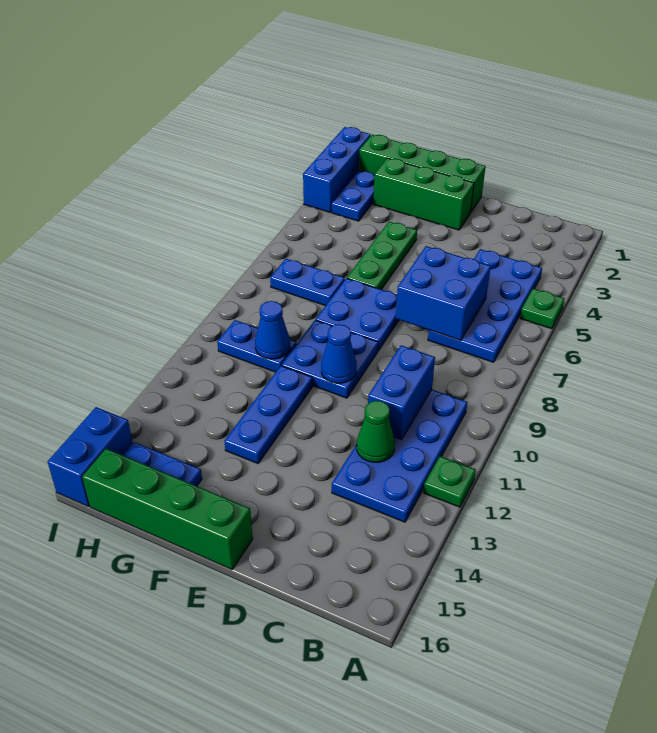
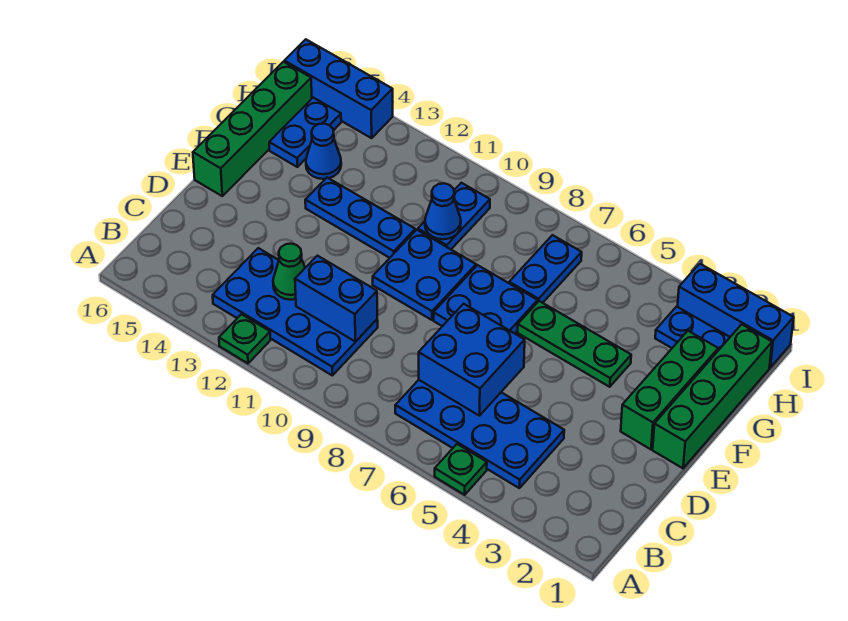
blue cone E10 level 2 -> blue cone G14 level 1
blue brick I15:I16 level 1 -> blue brick I14:I16 level 1

